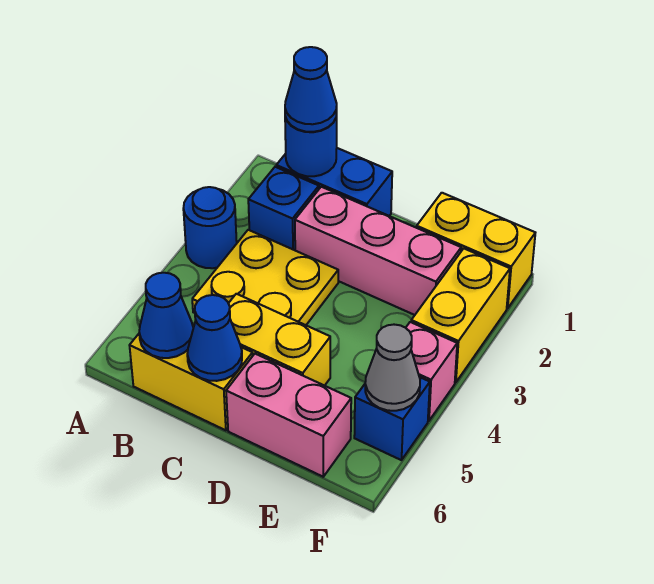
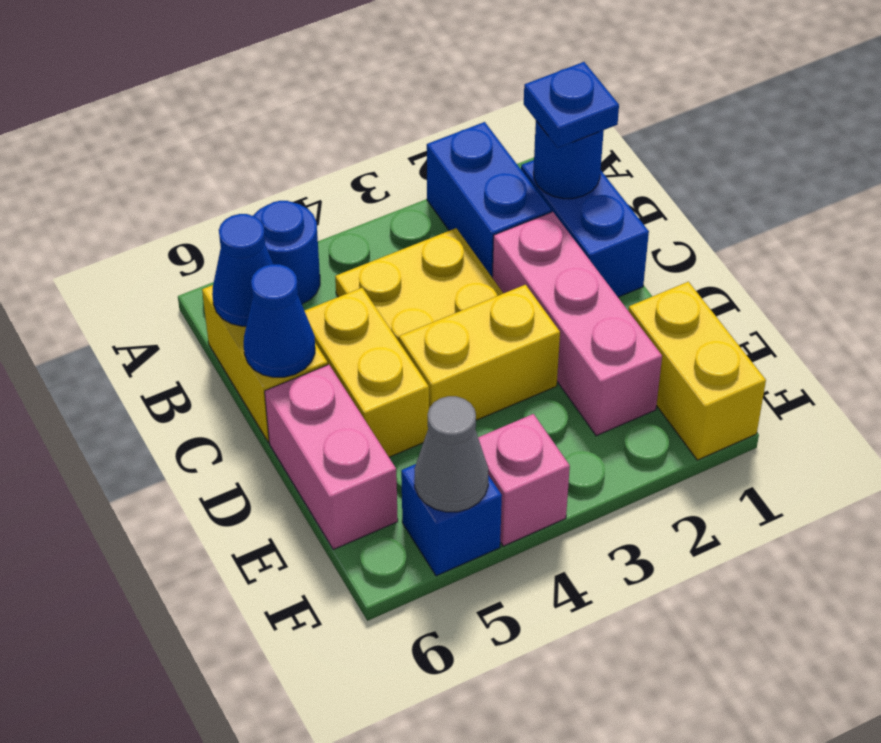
blue round brick A3 level 1 -> blue round brick A5 level 1
blue cone B1 level 3 -> blue plate B1 level 3
blue brick B2 level 1 -> blue brick A2:B2 level 1
yellow brick F2:F3 level 1 -> yellow brick D3:D4 level 1

